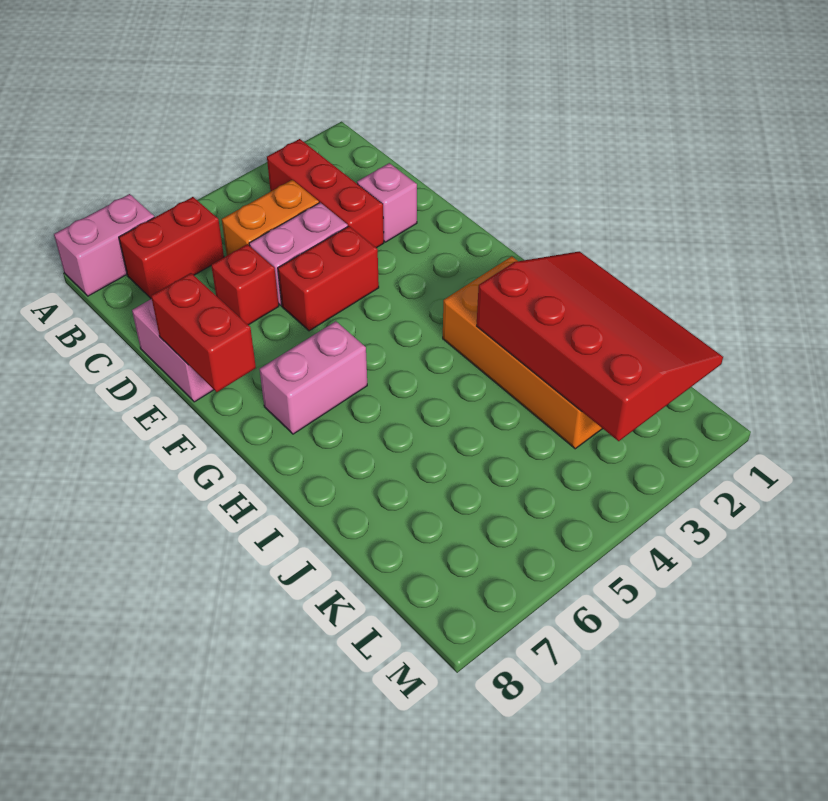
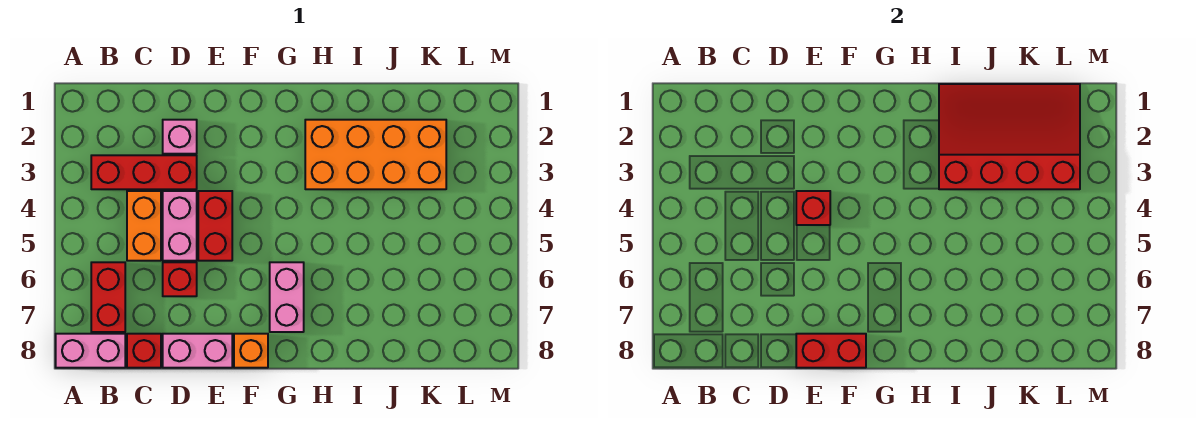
pink brick A7:A8 level 1 -> pink brick A8:B8 level 1
none -> red brick C8 level 1
none -> red brick E4 level 2
none -> orange brick F8 level 1

